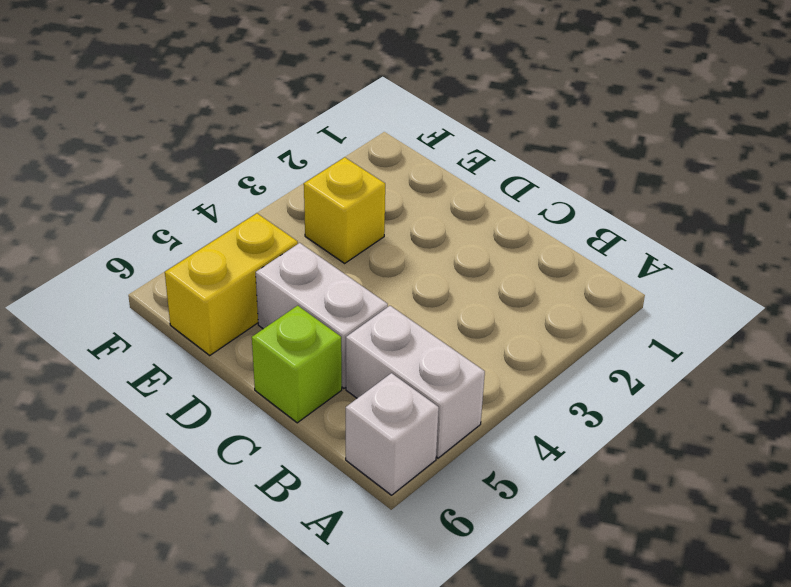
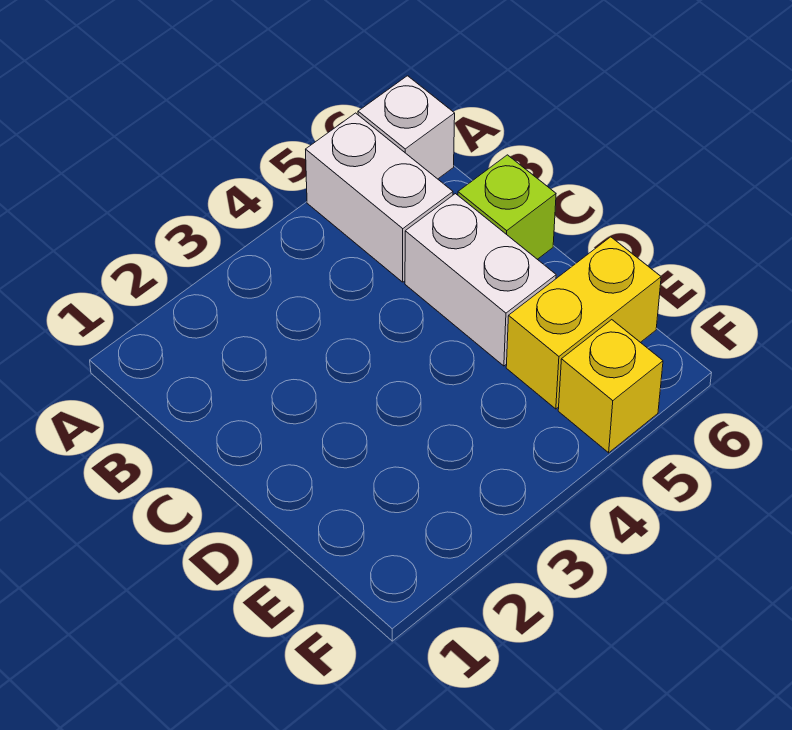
yellow brick E3 level 1 -> yellow brick F5 level 1

